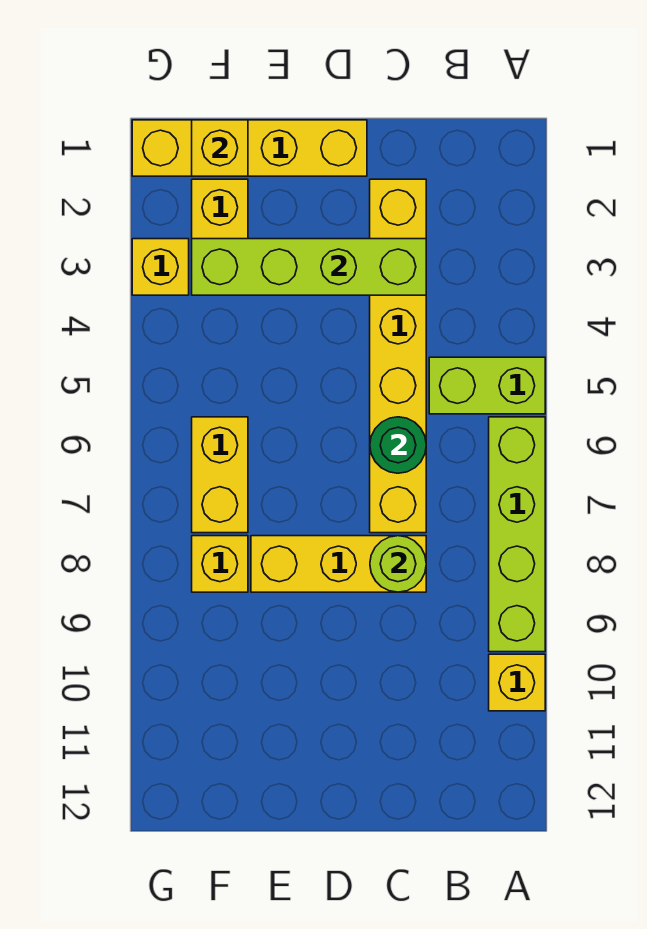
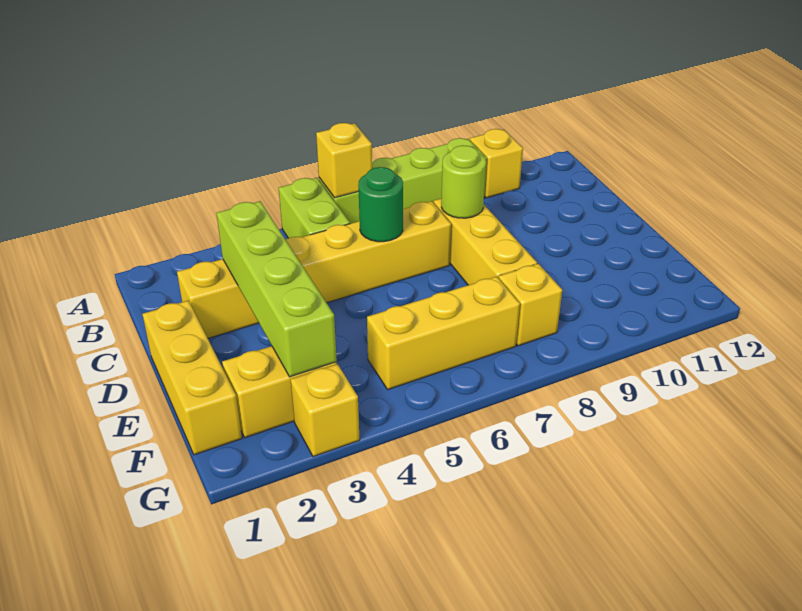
yellow brick D1:G1 level 1 -> yellow brick D1:F1 level 1
yellow brick F1 level 2 -> yellow brick A6 level 2
yellow brick F6:F7 level 1 -> yellow brick F5:F7 level 1

